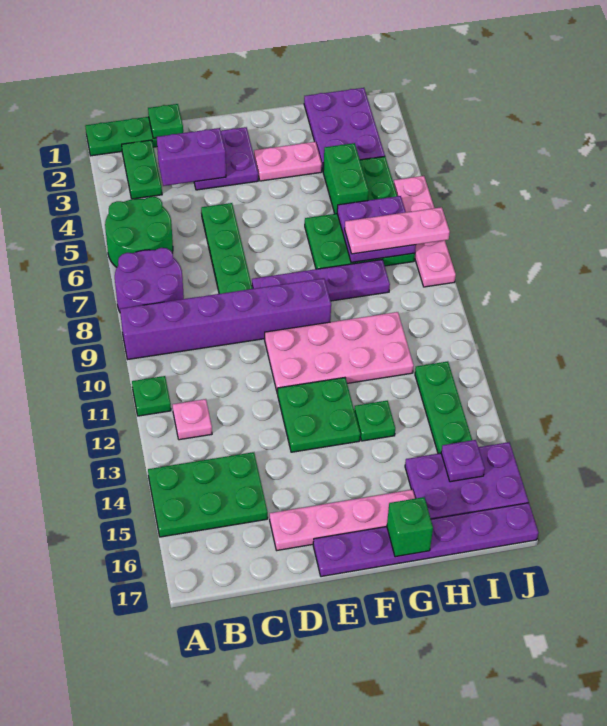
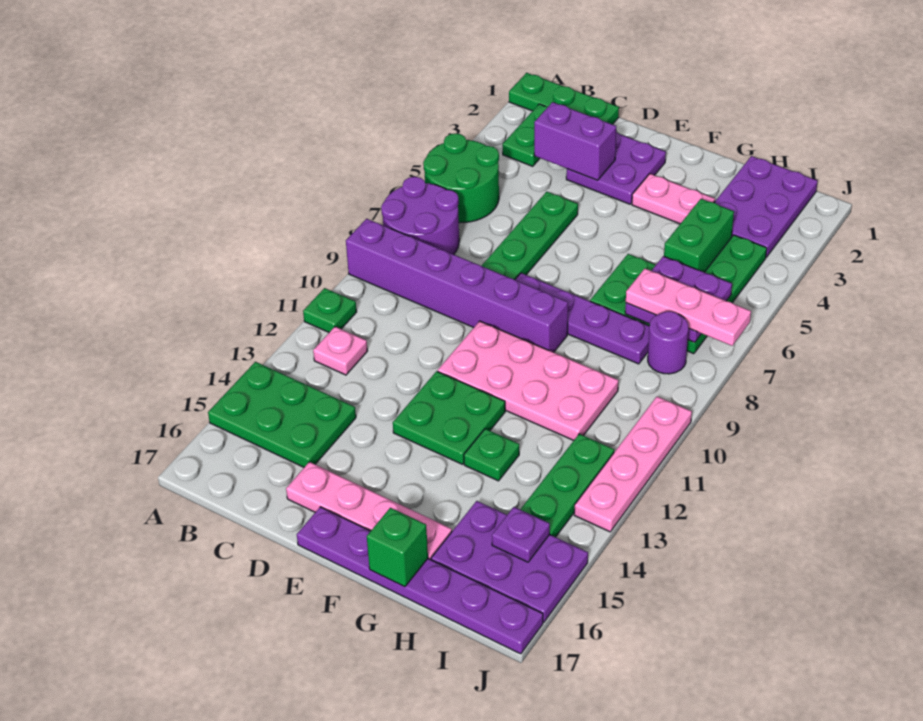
green plate C1 level 2 -> none
none -> purple round brick I8 level 1
pink plate J5:J8 level 1 -> pink plate J10:J13 level 1

